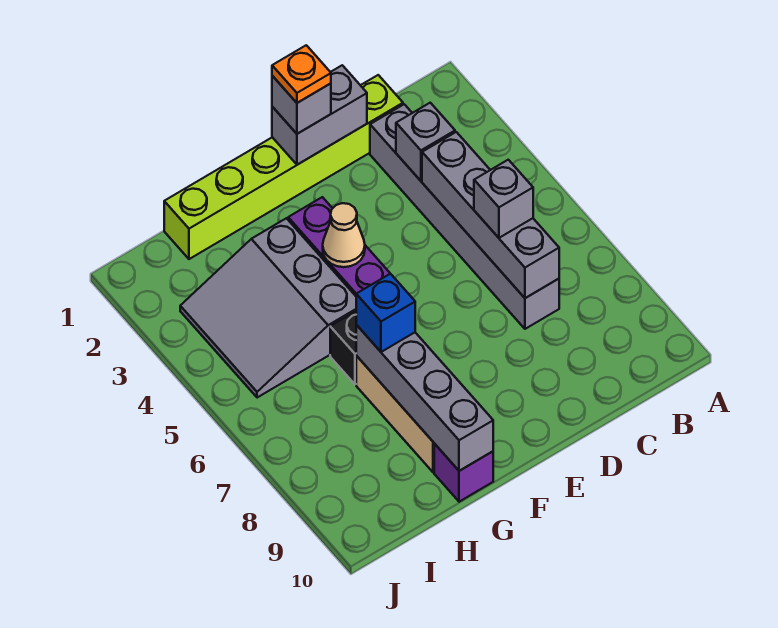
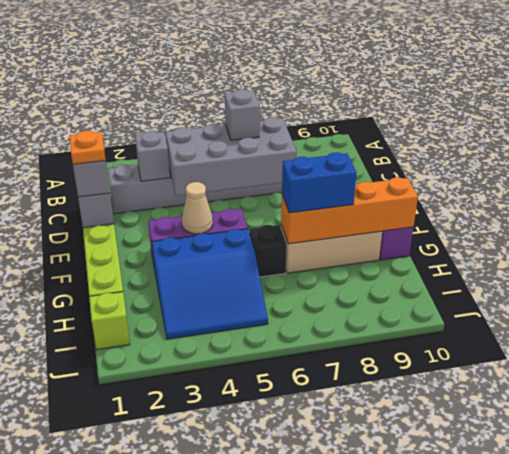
grey brick C4:C7 level 2 -> grey brick C4:D7 level 2
grey slope G3:I5 level 1 top G -> blue slope G3:I5 level 1 top G
grey brick G7:G10 level 2 -> orange brick G7:G10 level 2
blue brick G7 level 3 -> blue brick G7:G8 level 3
none -> lime brick I1 level 1

